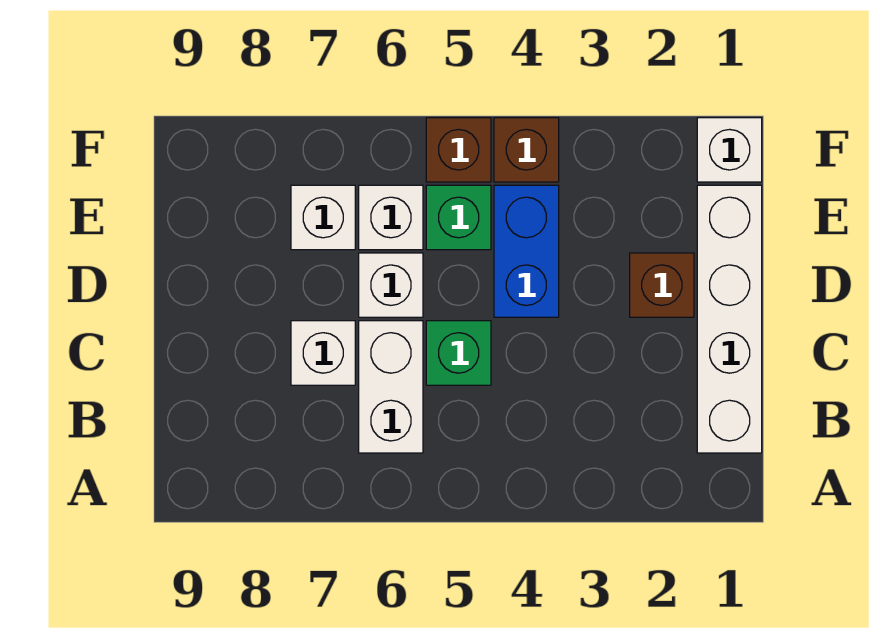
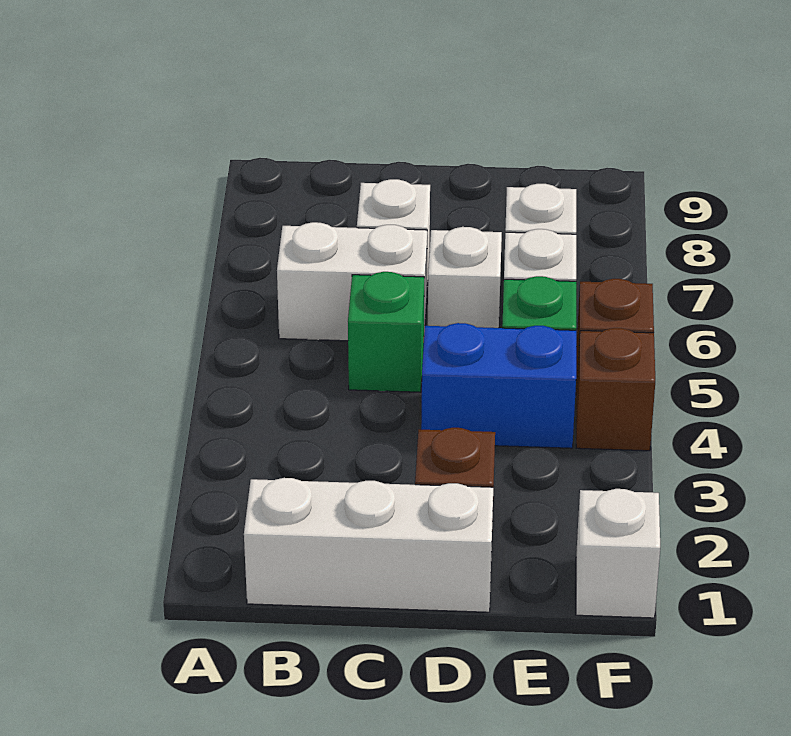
white brick B1:E1 level 1 -> white brick B1:D1 level 1

